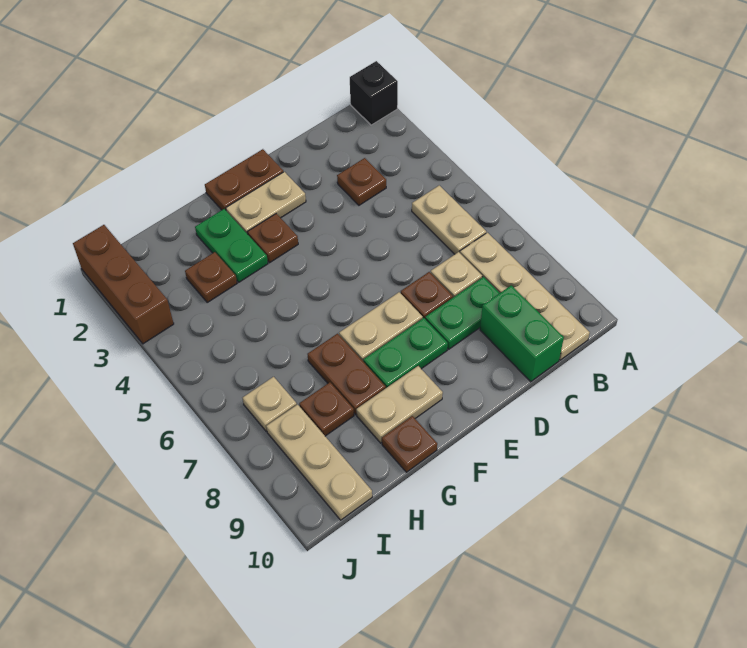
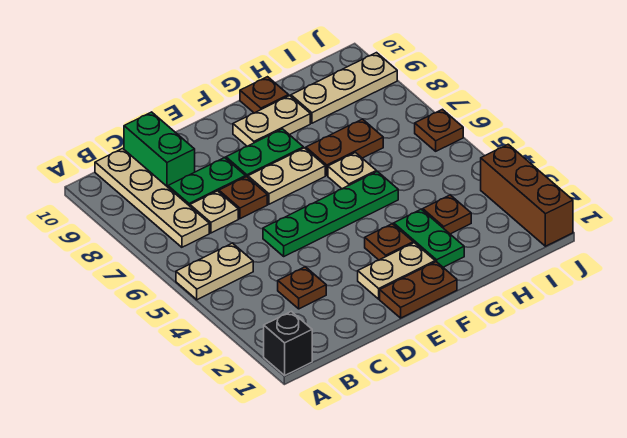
tan plate B5:B6 level 1 -> tan plate A5:B5 level 1
none -> green plate D5:G5 level 1
brown plate G7:G8 level 1 -> brown plate G7:H7 level 1
brown plate H8 level 1 -> brown plate J6 level 1
tan plate I7 level 1 -> tan plate G6 level 1
tan plate I8:I10 level 1 -> tan plate H9:J9 level 1

